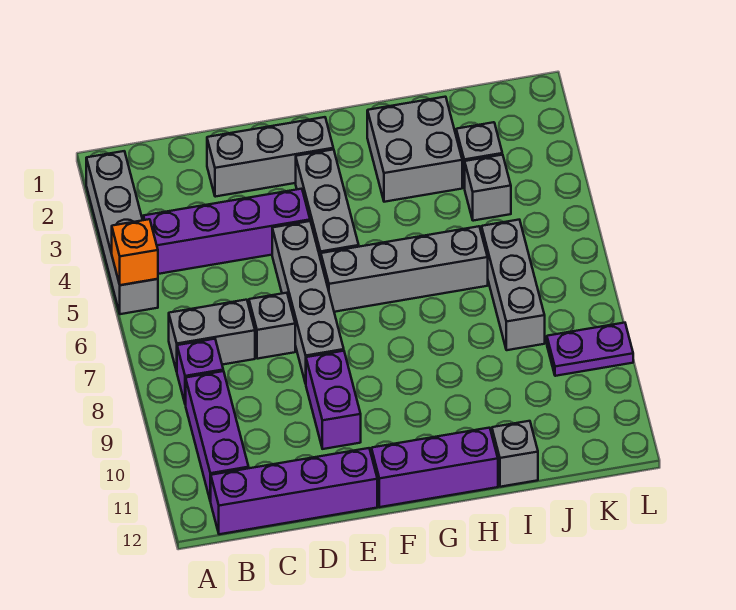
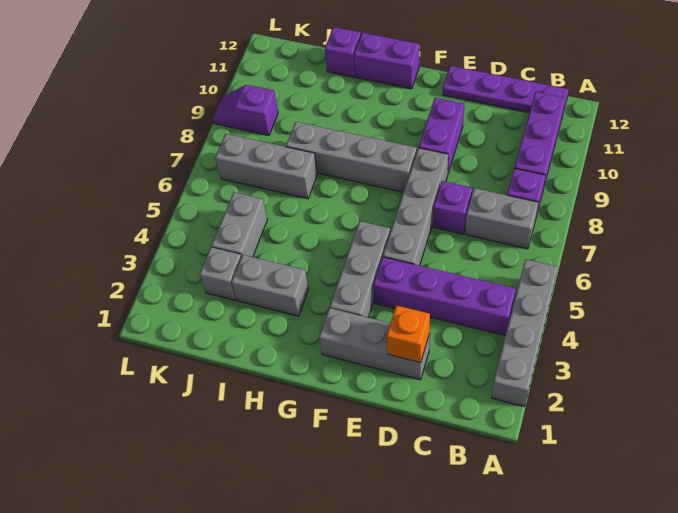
orange brick A5 level 2 -> orange brick D2 level 2
purple brick B12:E12 level 1 -> purple plate B12:E12 level 1
grey brick D7 level 1 -> purple brick D7 level 1
grey brick F6:I6 level 1 -> grey brick F8:I8 level 1
purple brick F12:H12 level 1 -> purple brick G12:H12 level 1
grey brick H2:I3 level 1 -> grey brick H3:I3 level 1
grey brick I12 level 1 -> purple brick I12 level 1
grey brick J4 level 1 -> grey brick J4:J5 level 1
grey brick J6:J8 level 1 -> grey brick I7:K7 level 1
purple plate K9:L9 level 1 -> purple slope K9:L9 level 1 top K

